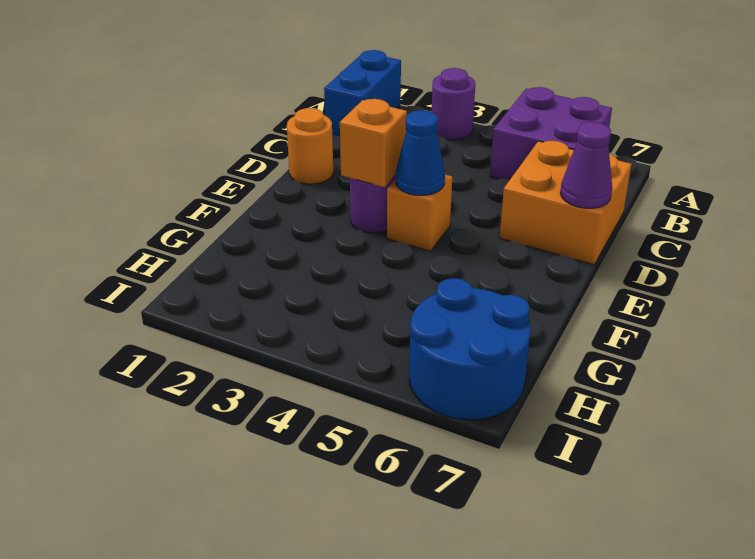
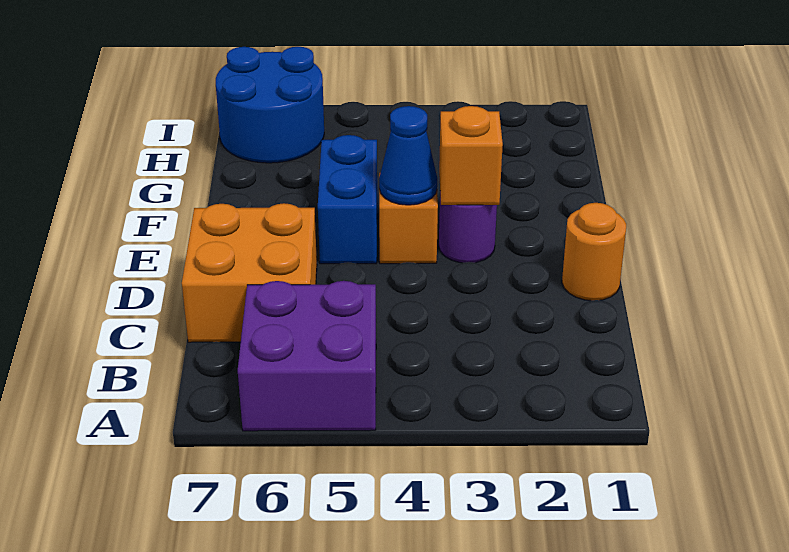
blue brick A1:B1 level 1 -> blue brick E5:F5 level 1
purple round brick A3 level 1 -> none
purple cone D7 level 2 -> none

